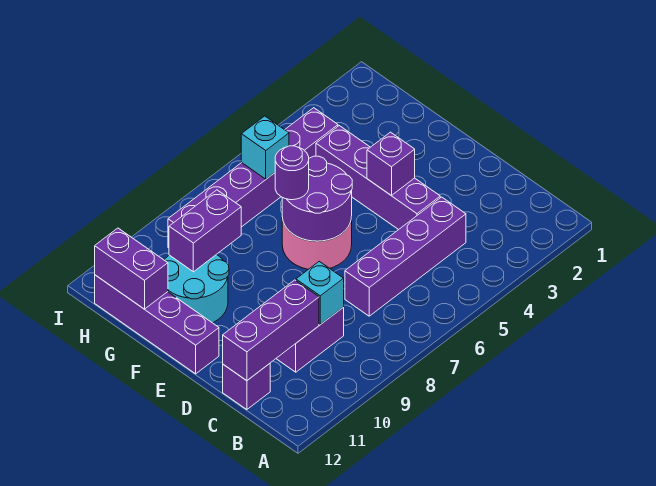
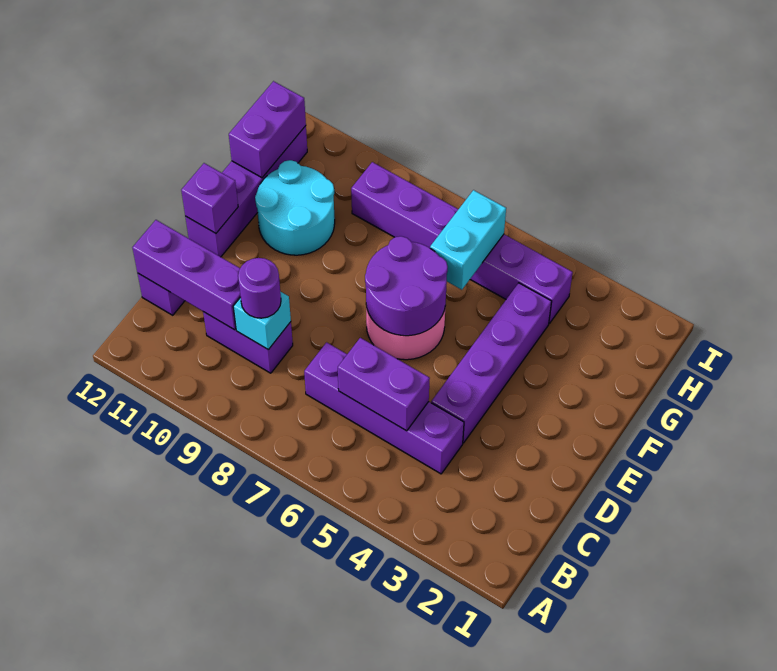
purple brick E4 level 2 -> purple brick E12 level 2
purple round brick F7 level 3 -> purple round brick C9 level 3
purple brick G9:G10 level 2 -> purple brick C5:C6 level 2
cyan brick H6 level 2 -> cyan brick G6:H6 level 2

